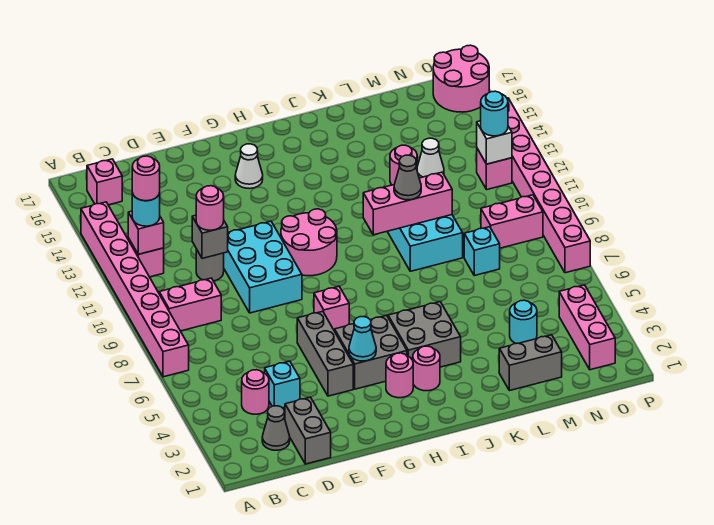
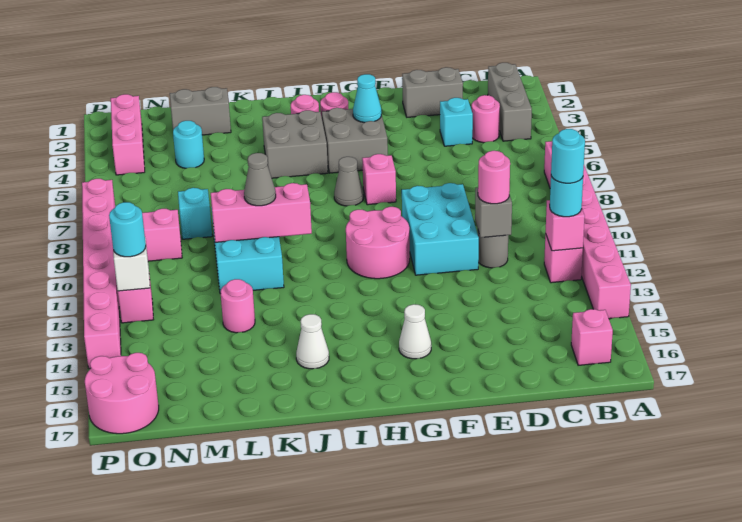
pink brick B9:C9 level 1 -> none
pink round brick B12 level 4 -> cyan round brick B12 level 4
grey cone C2 level 1 -> grey cone H7 level 1
grey brick D1:D2 level 1 -> grey brick D2:E2 level 1
grey brick F4:F6 level 1 -> grey brick B2:B4 level 1
white cone M13 level 1 -> white cone J15 level 1

